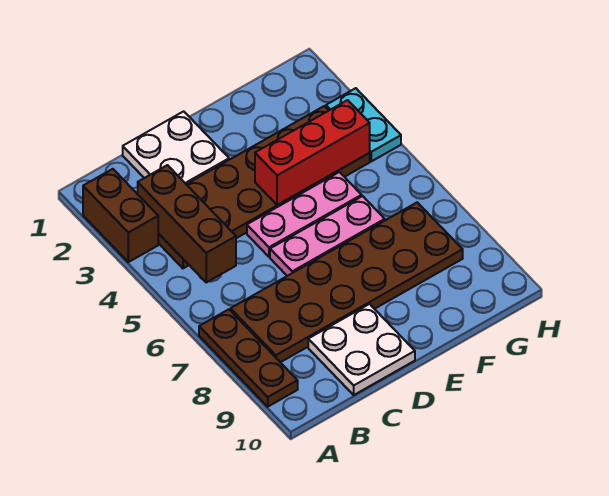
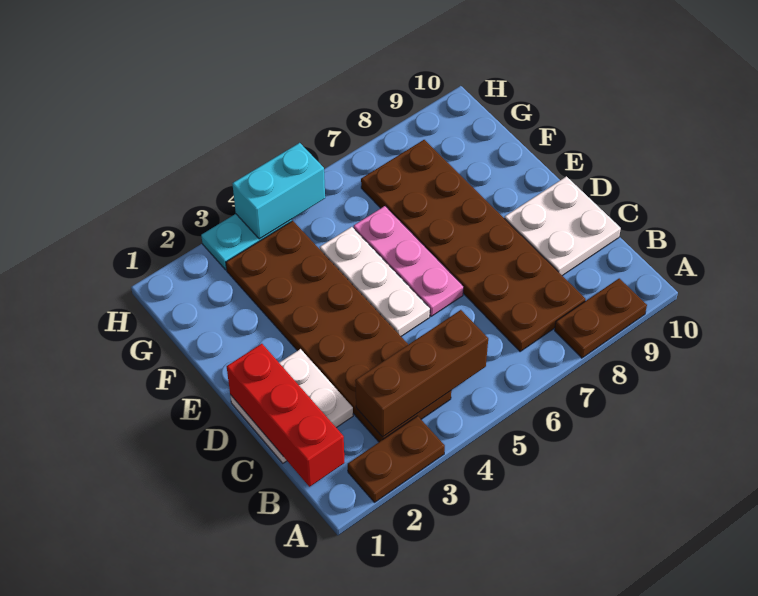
brown brick A2:A3 level 1 -> brown plate A2:A3 level 1
brown plate A7:A9 level 1 -> brown plate A8:A9 level 1
pink plate D5:F5 level 1 -> white plate D5:F5 level 1
red brick E4:G4 level 2 -> red brick B1:D1 level 2
none -> cyan brick H4:H5 level 2

